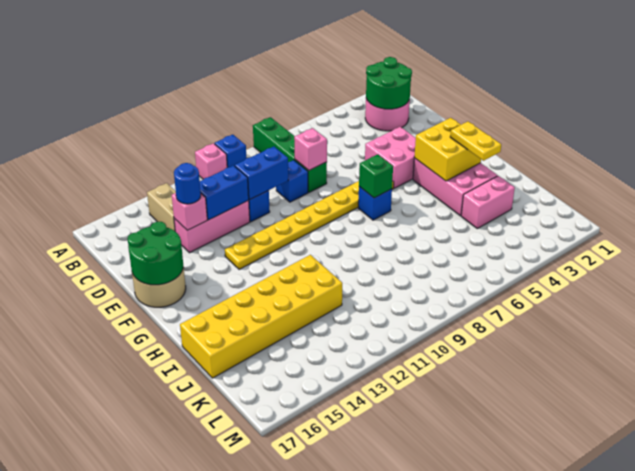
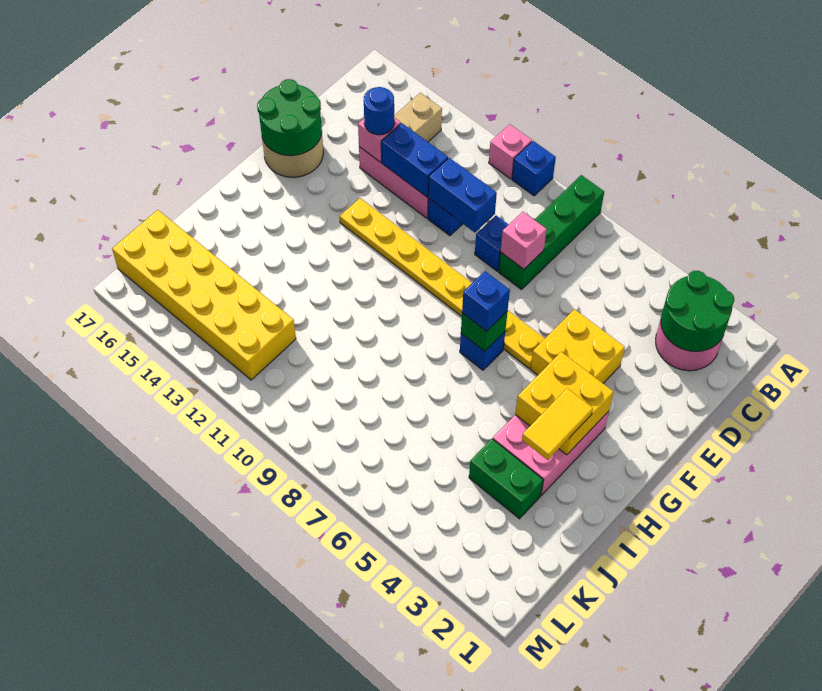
pink brick E4:F5 level 1 -> yellow brick E4:F5 level 1
none -> blue brick G7 level 3
yellow plate H3:I3 level 3 -> yellow tile H3:I3 level 3
yellow brick I12:J17 level 1 -> yellow brick K12:L17 level 1
pink brick J3:J4 level 1 -> green brick J3:J4 level 1

